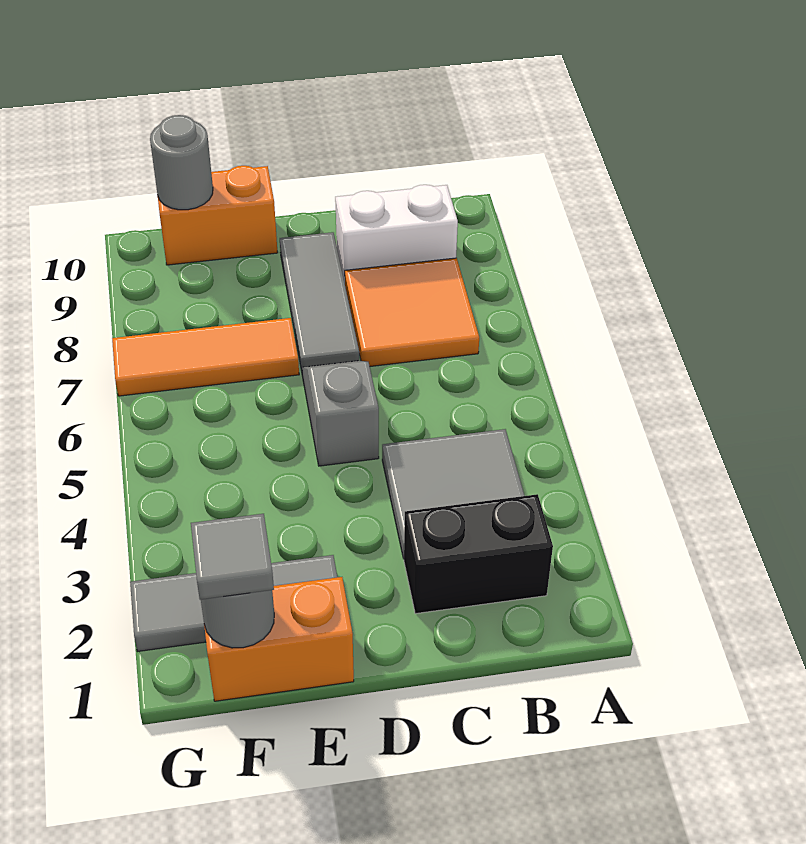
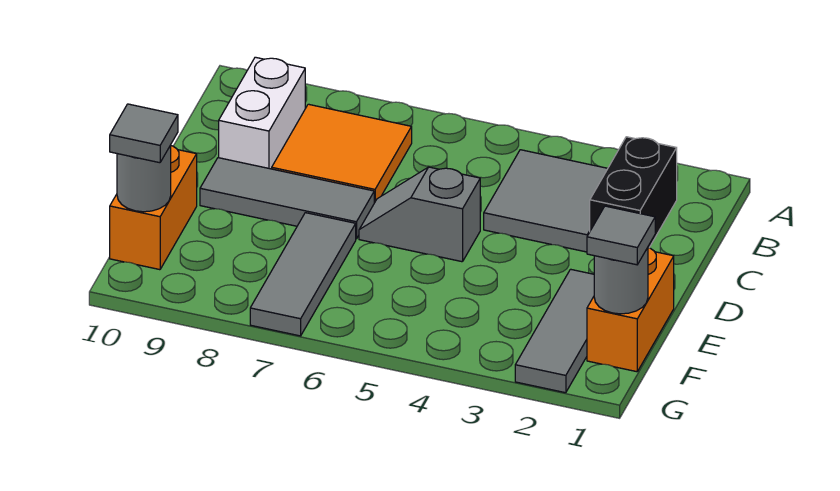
orange tile E7:G7 level 1 -> grey tile E7:G7 level 1
none -> grey tile F10 level 3

